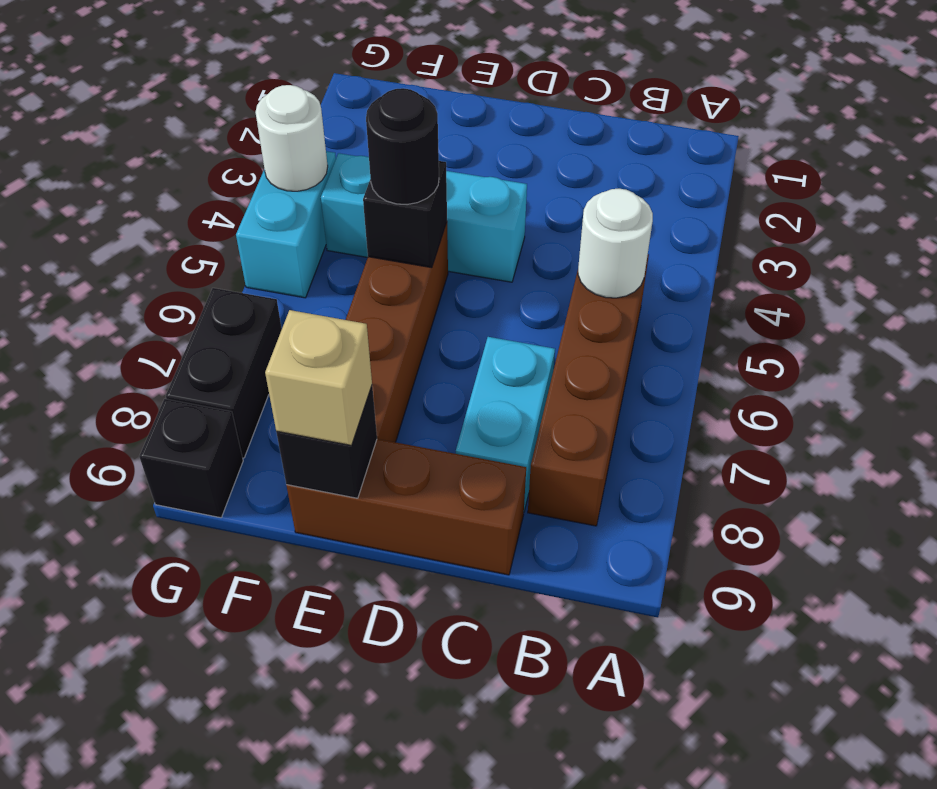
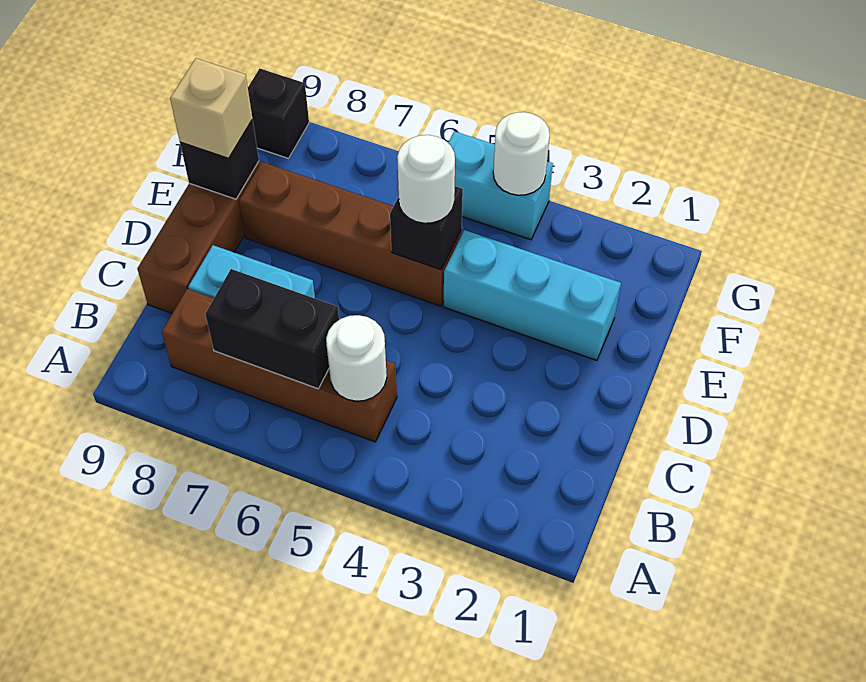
cyan brick D4:F4 level 1 -> cyan brick E2:E4 level 1
black round brick E5 level 3 -> white round brick E5 level 3
black brick G7:G8 level 1 -> black brick B6:B7 level 2

